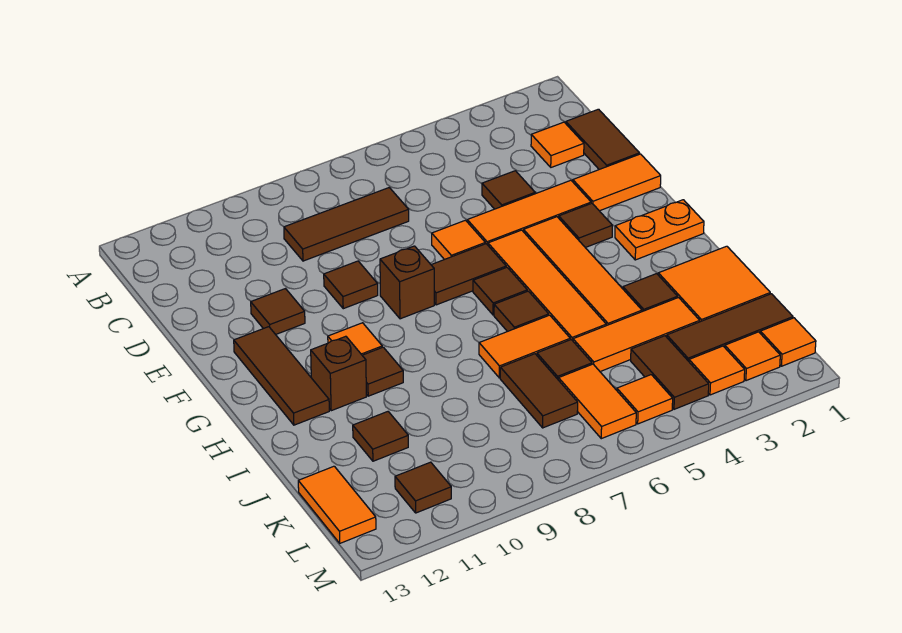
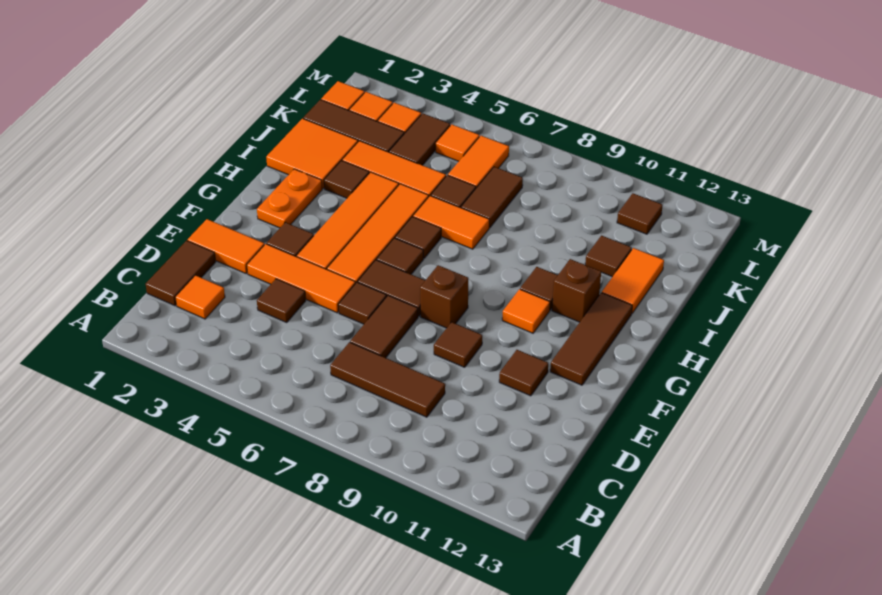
none -> brown tile D7:E7 level 1
orange tile E6 level 1 -> brown tile E6 level 1
orange plate G1:G2 level 1 -> orange plate G2:H2 level 1
orange tile K13:L13 level 1 -> orange tile I12:J12 level 1

